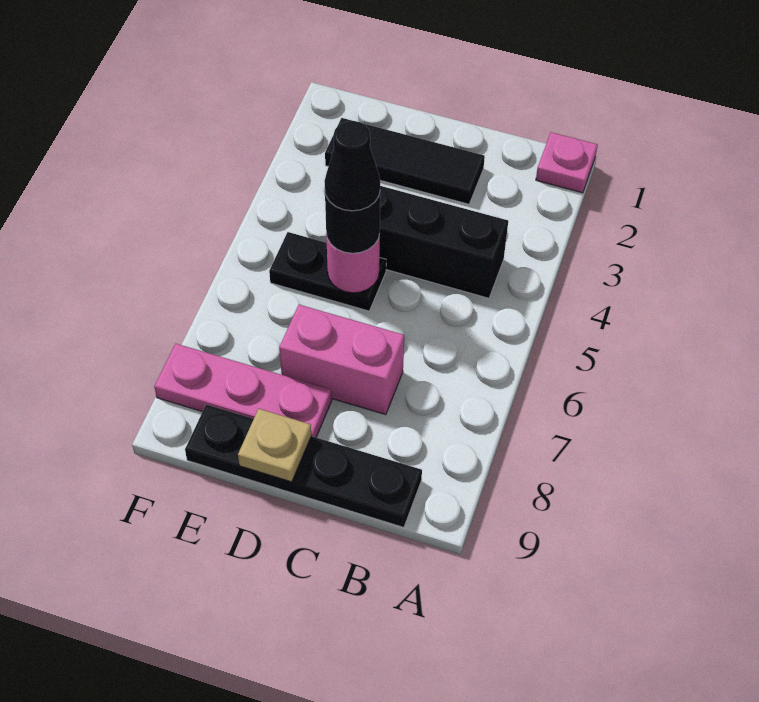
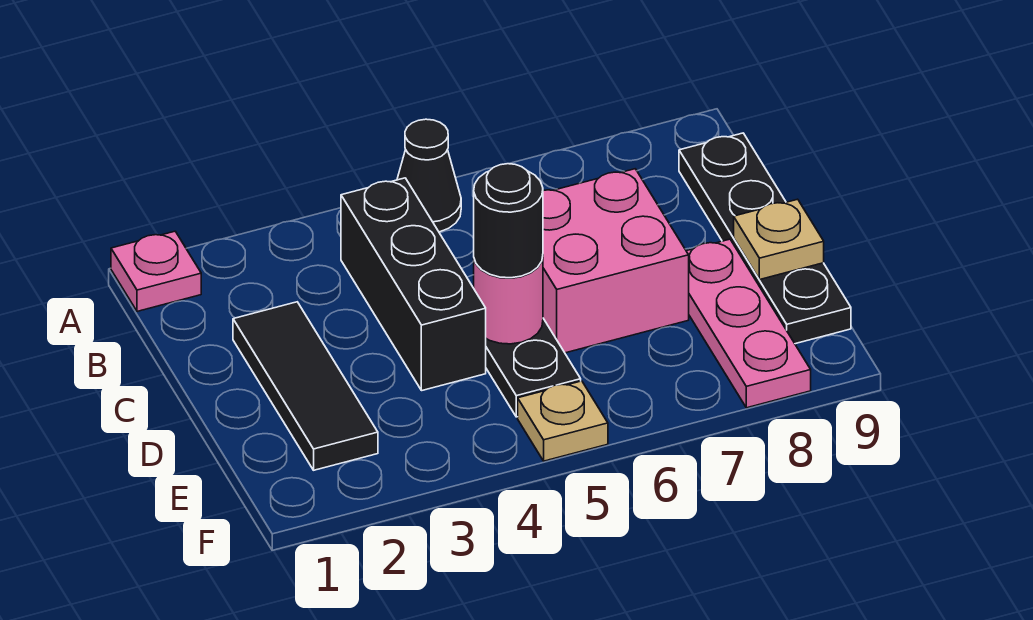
pink brick C7:D7 level 1 -> pink brick C6:D7 level 1
black cone D5 level 4 -> black cone A5 level 1
none -> tan plate F5 level 1

